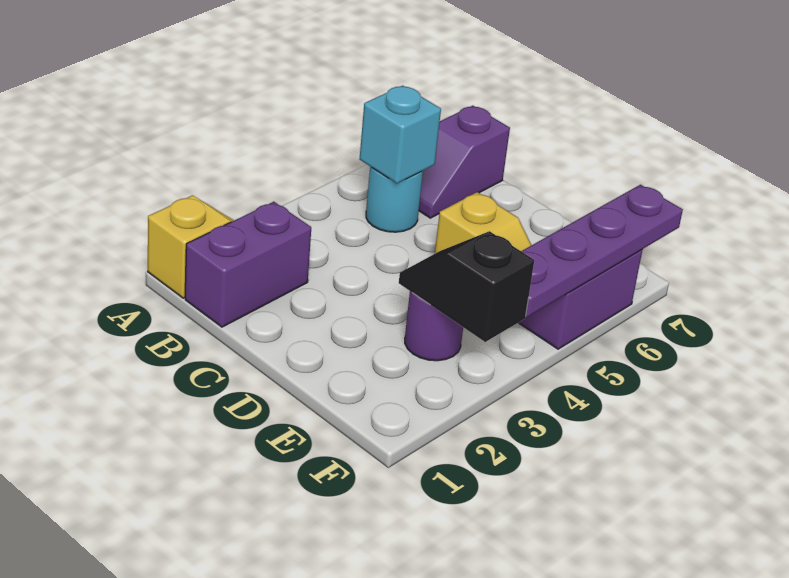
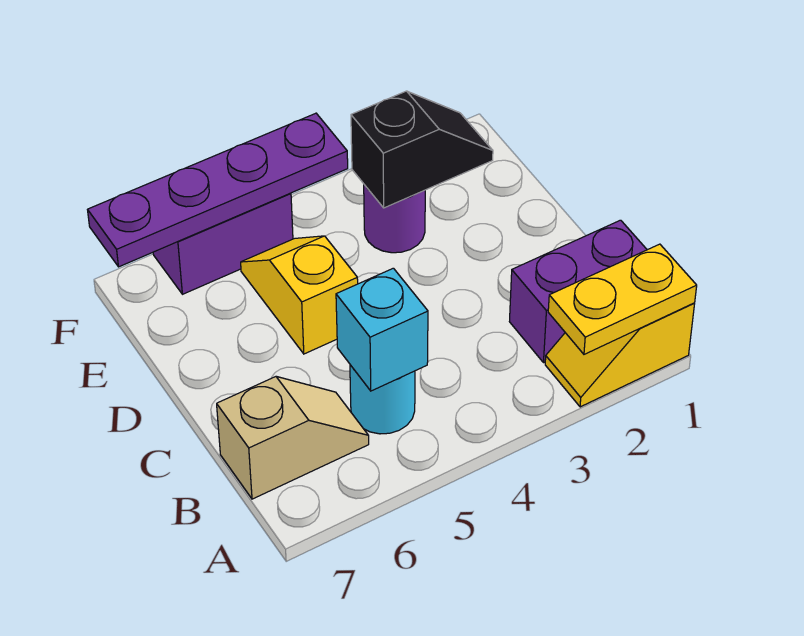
none -> yellow plate A1:A2 level 2
purple slope B6:B7 level 1 top 7 -> tan slope B6:B7 level 1 top 7
black slope E3:F3 level 2 top F -> black slope E2:E3 level 2 top 3

